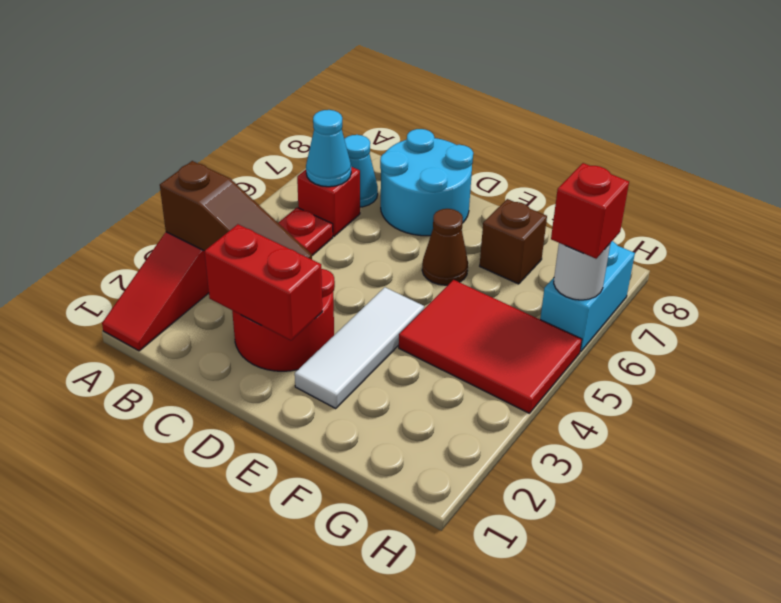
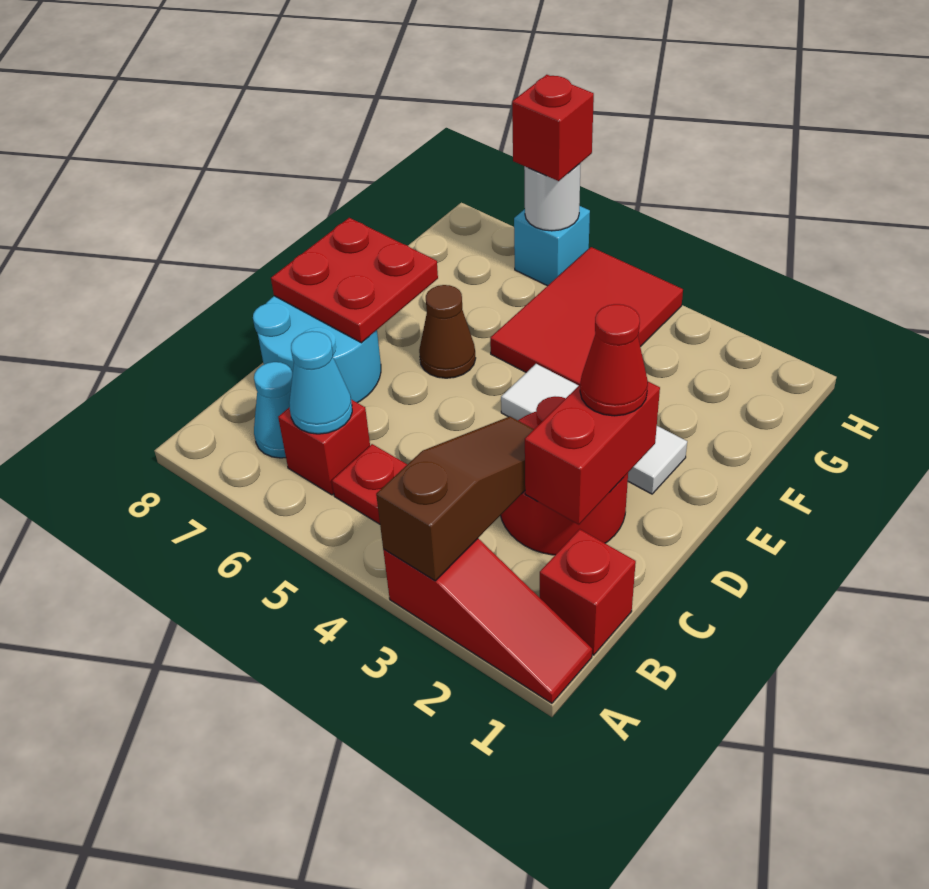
none -> red brick B1 level 1
none -> red cone D2 level 3
none -> red plate D7:E8 level 2
brown brick F7 level 1 -> none
cyan brick H6:H7 level 1 -> cyan brick H6 level 1

